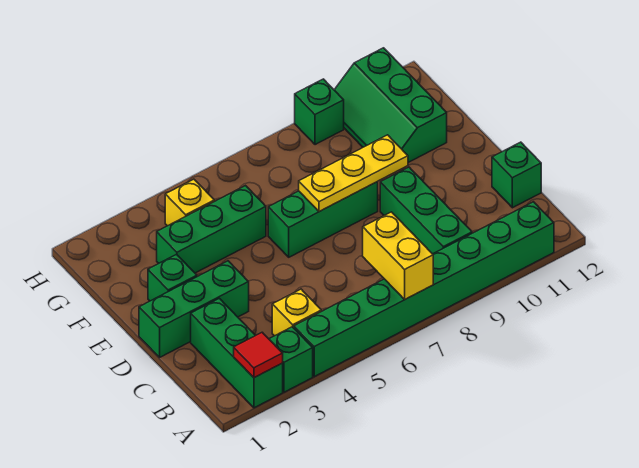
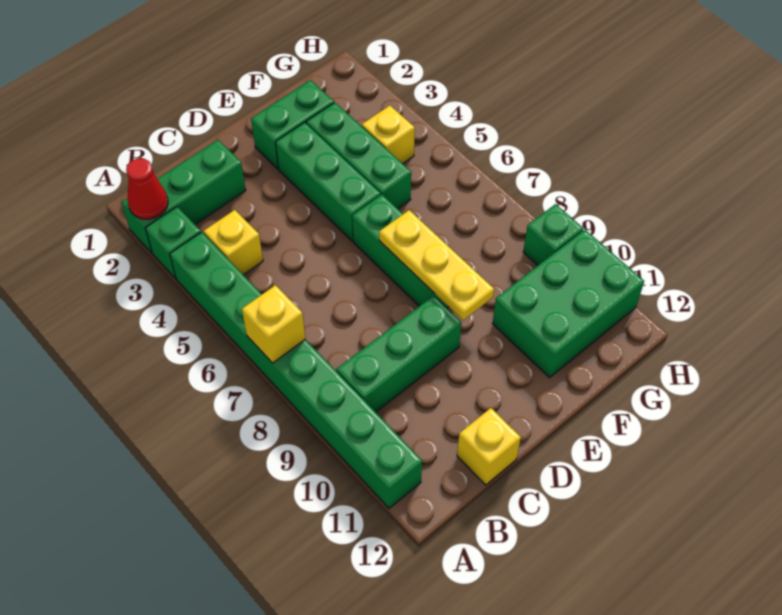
red tile A2 level 2 -> red cone A2 level 2
yellow brick A7:B7 level 2 -> yellow brick A7 level 2
green brick C12 level 1 -> yellow brick C12 level 1
green brick D1:D3 level 1 -> green brick E3:E5 level 1
green brick E2 level 1 -> green brick E2:F2 level 1
green slope F10:H11 level 1 top 11 -> green brick F10:H11 level 1

